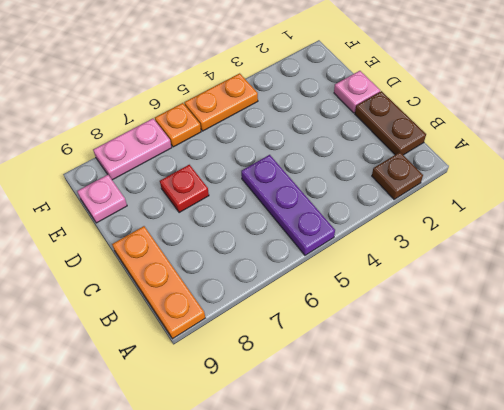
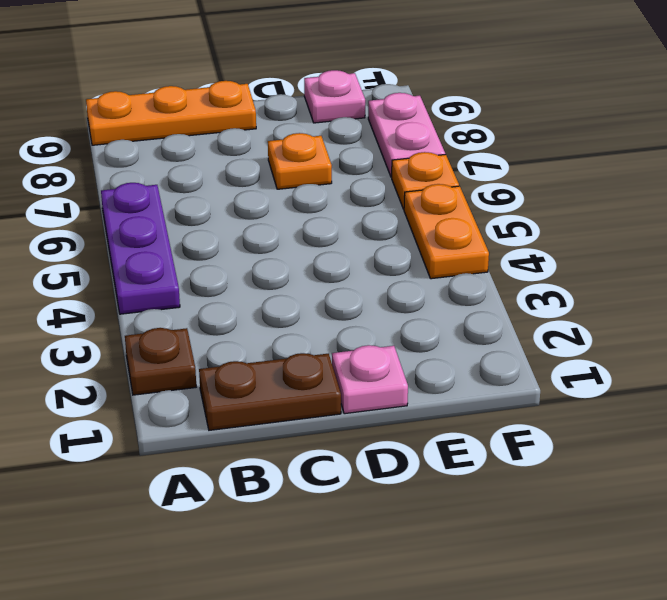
purple plate A5:C5 level 1 -> purple plate A4:A6 level 1
red plate D7 level 1 -> orange plate D7 level 1

